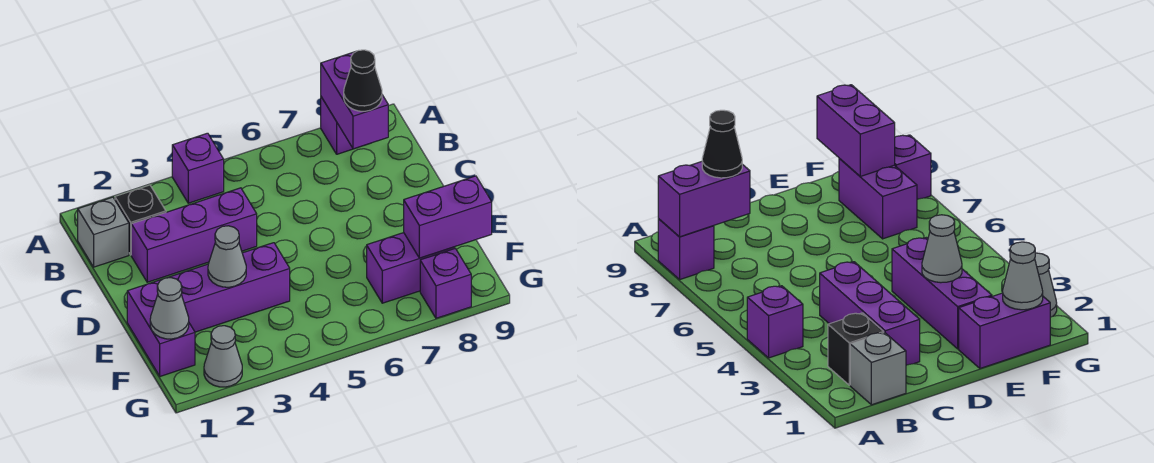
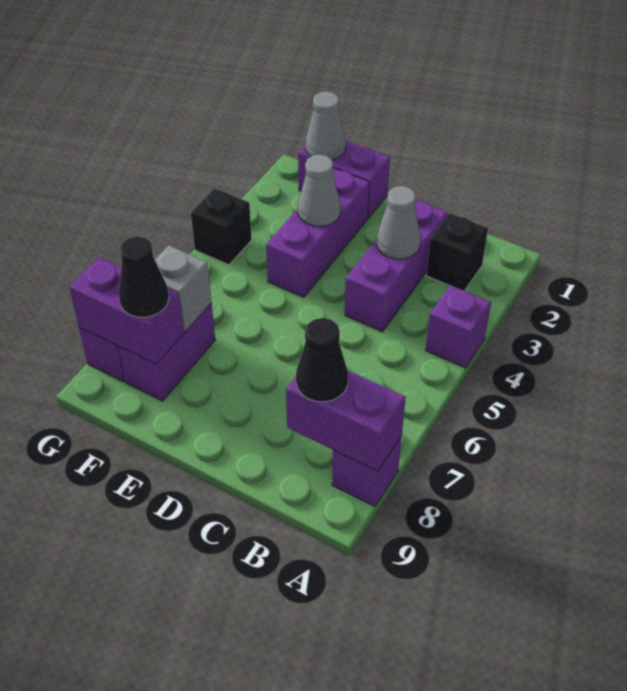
grey brick B1 level 1 -> grey brick F7 level 2
purple brick F8:F9 level 2 -> purple brick F8:G8 level 2
none -> black cone F8 level 3
grey cone G2 level 1 -> grey cone C3 level 2
none -> black brick G4 level 1

